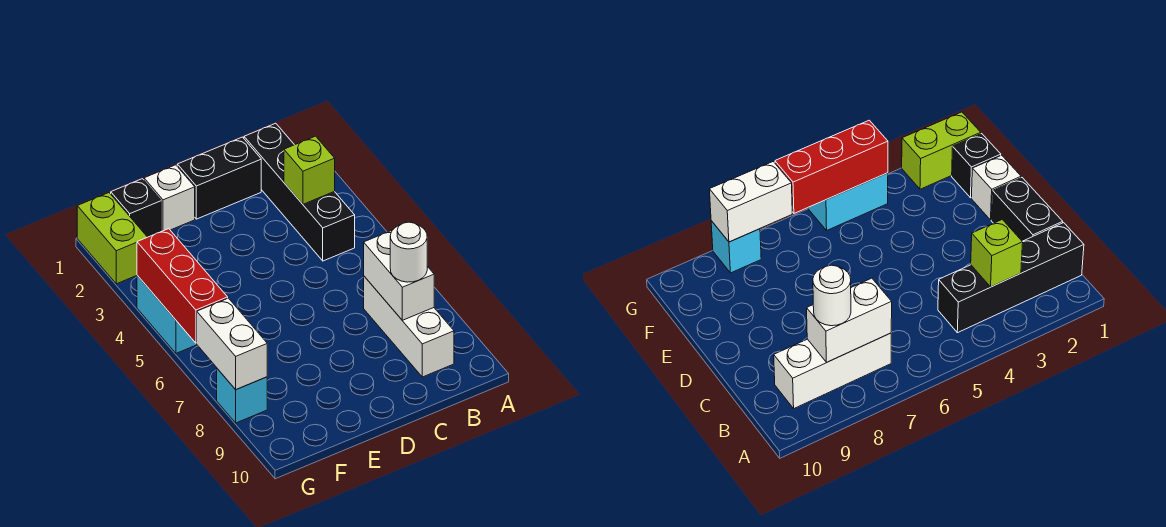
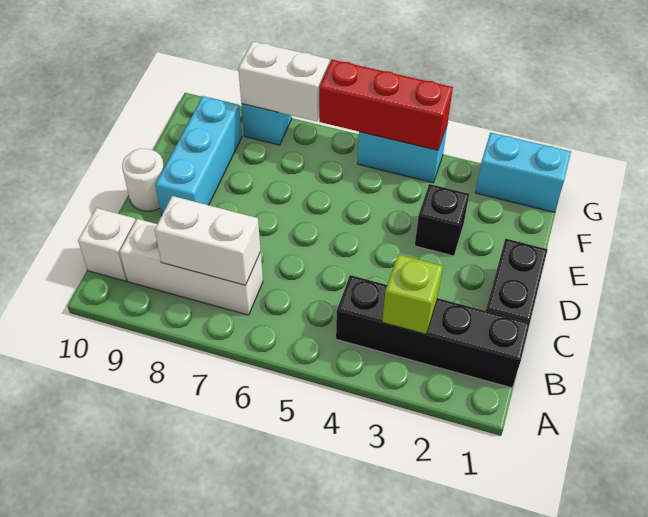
white round brick B8 level 3 -> white round brick D10 level 1
none -> cyan brick D9:F9 level 1
white brick E1 level 1 -> white brick B10 level 1
black brick F1 level 1 -> black brick E3 level 1
lime brick G1:G2 level 1 -> cyan brick G1:G2 level 1

